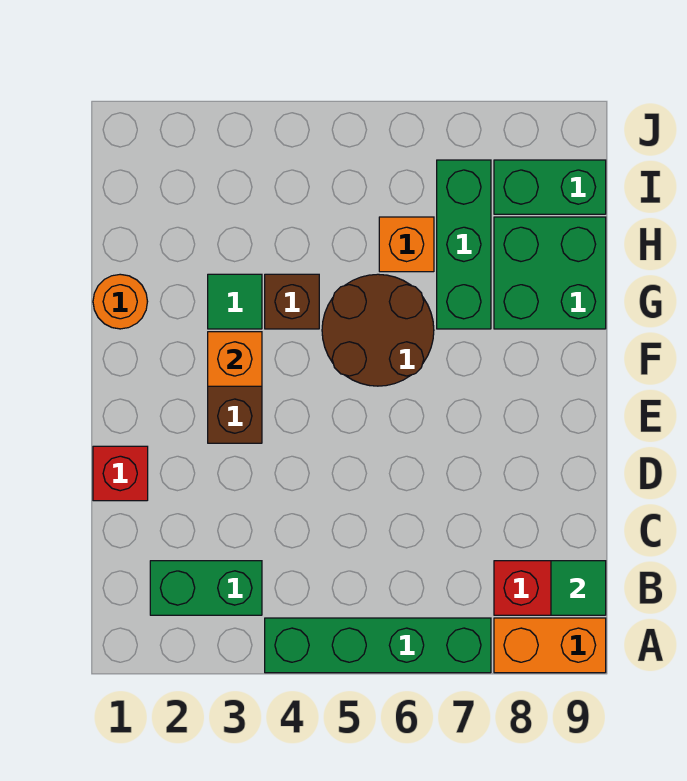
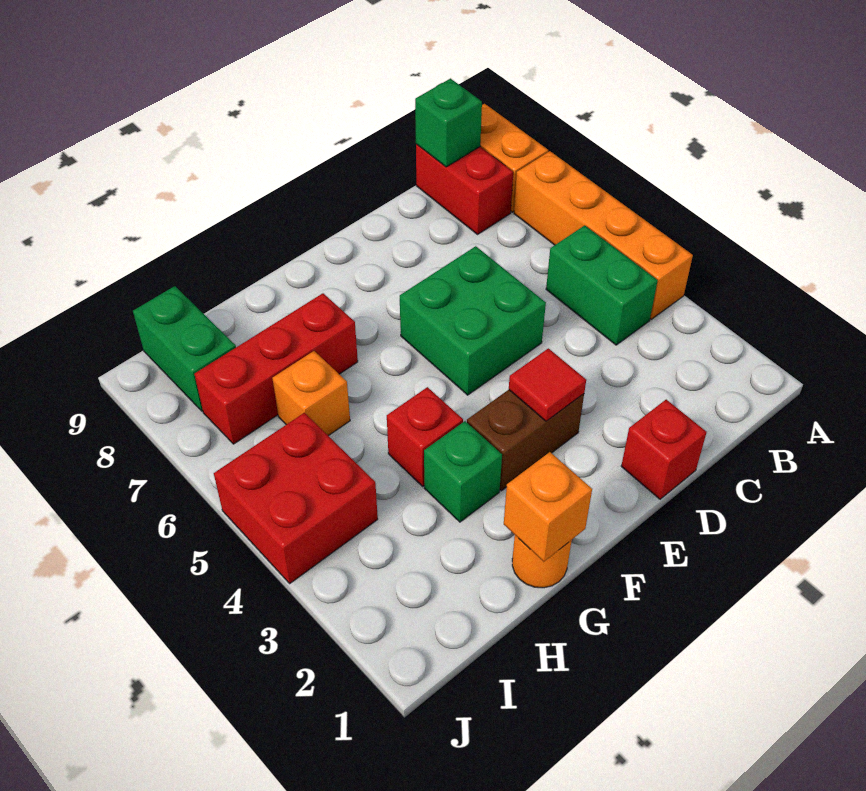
green brick A4:A7 level 1 -> orange brick A4:A7 level 1
green brick B2:B3 level 1 -> green brick B4:B5 level 1
green tile B9 level 2 -> green brick B9 level 2
none -> red tile E3 level 2
orange brick F3 level 2 -> orange brick G1 level 2
brown round brick F5:G6 level 1 -> none
green tile G3 level 1 -> green brick G3 level 1
brown brick G4 level 1 -> red brick G4 level 1
green brick G7:I7 level 1 -> red brick G7:I7 level 1
green brick G8:H9 level 1 -> green brick D5:E6 level 1
none -> red brick I4:J5 level 1

